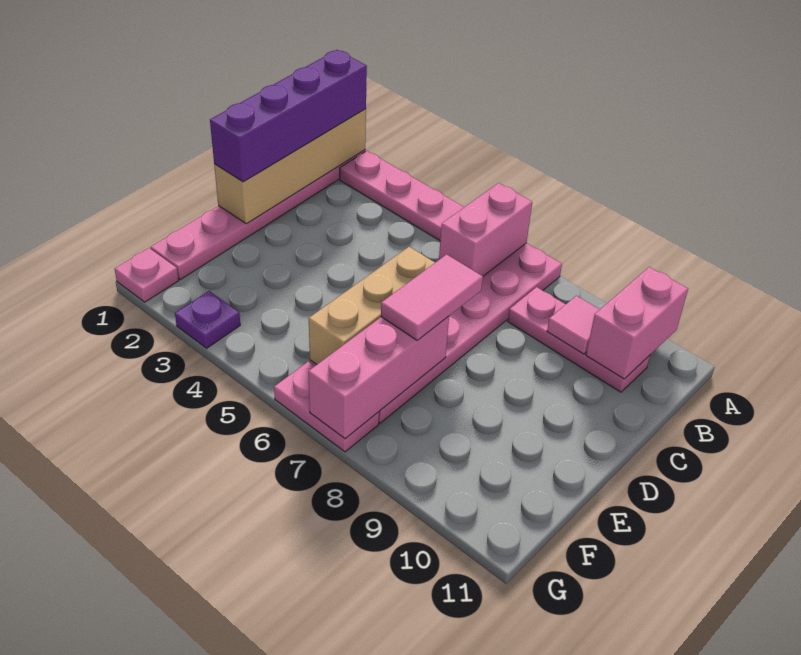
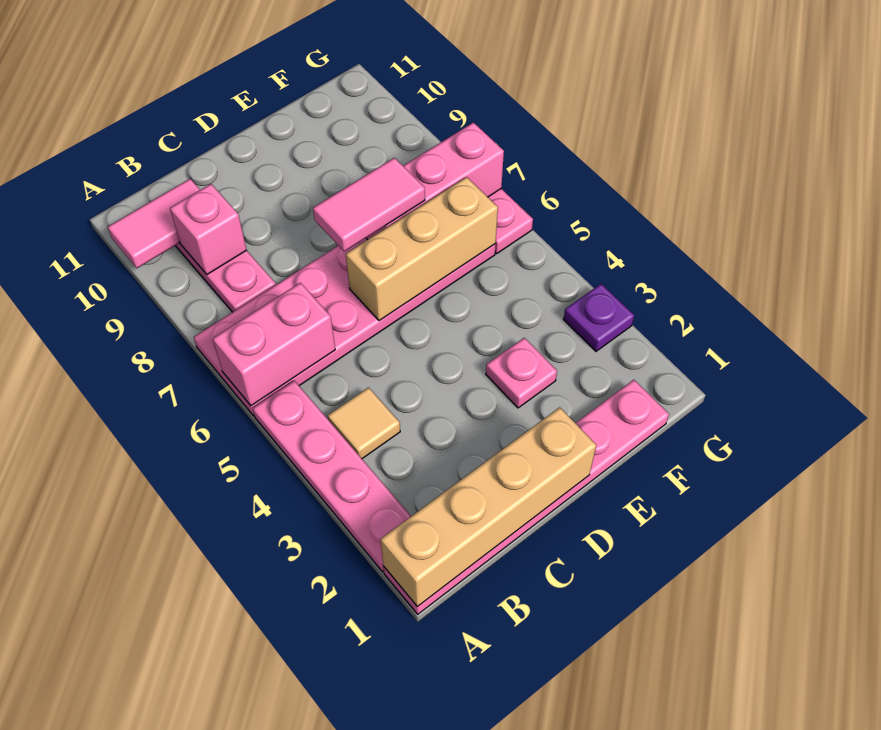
purple brick A1:D1 level 3 -> none
pink brick A10:B10 level 2 -> pink tile A10:B10 level 2
none -> tan tile B4 level 1
pink tile B9 level 2 -> pink brick B9 level 2
pink plate G1 level 1 -> pink plate E3 level 1

